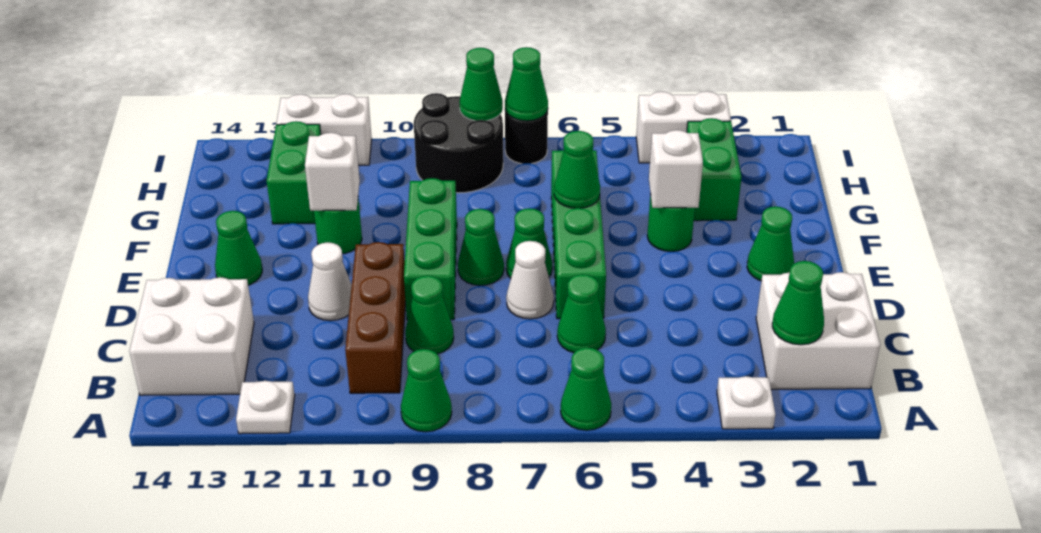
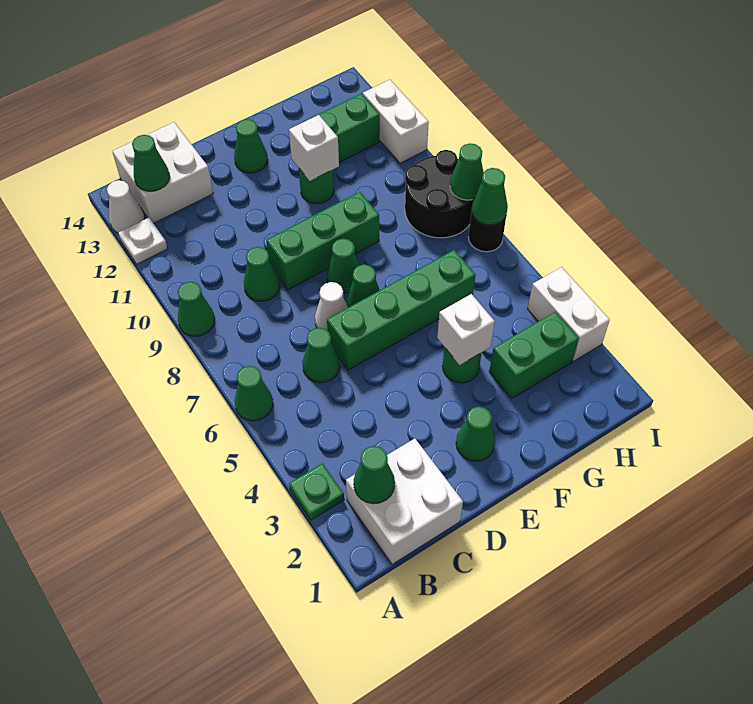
white plate A3 level 1 -> green plate A3 level 1
brown brick B10:D10 level 1 -> none
white cone D11 level 1 -> white cone A13 level 1
green cone F6 level 2 -> green cone B13 level 2

